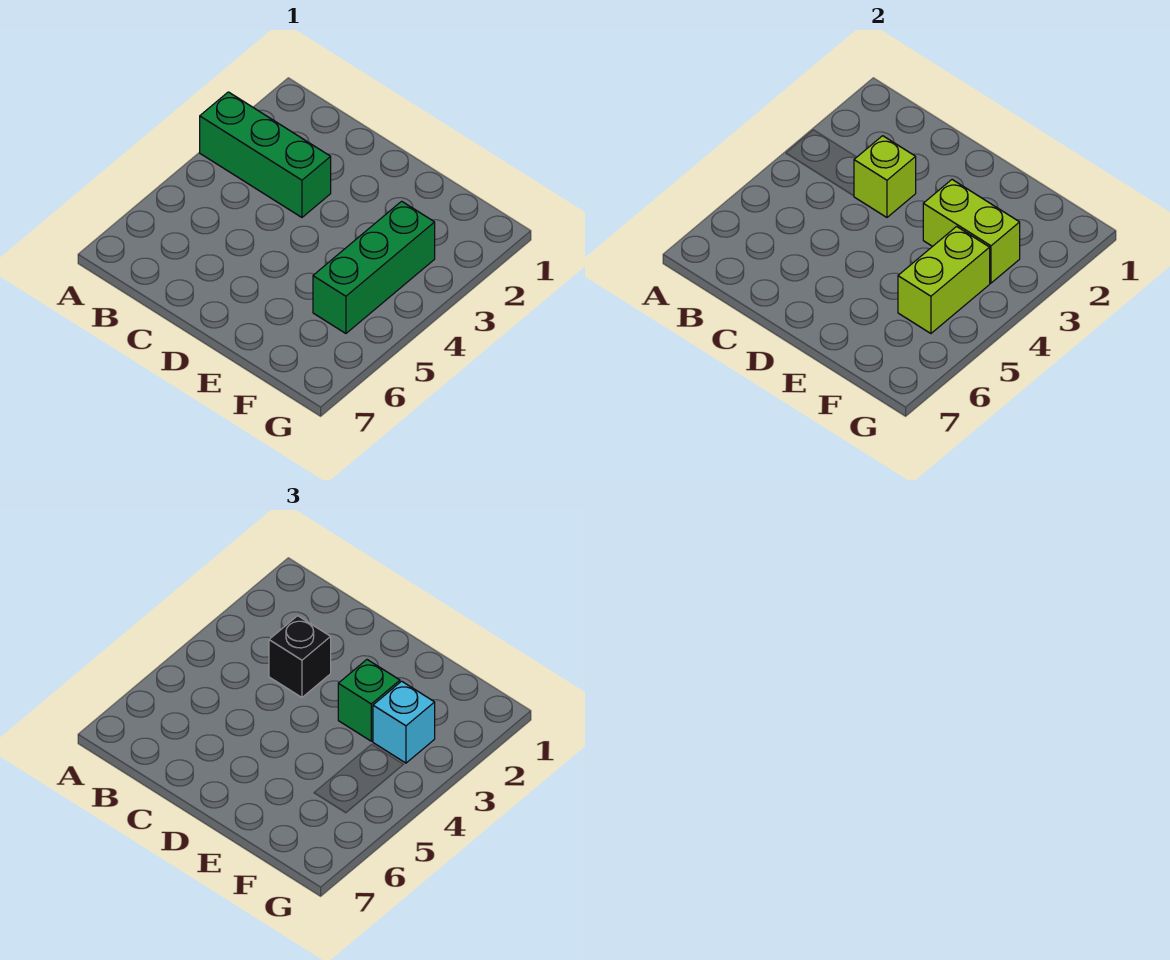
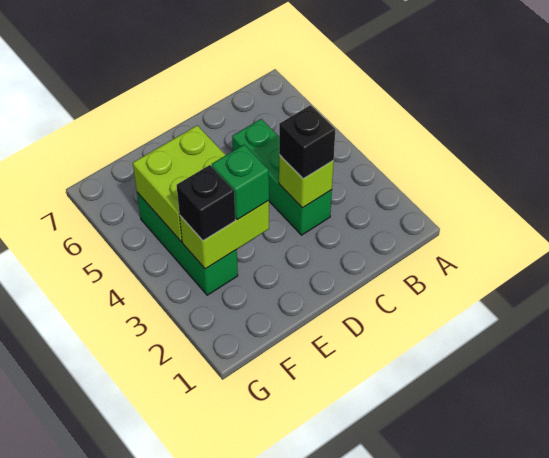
green brick A3:C3 level 1 -> green brick C3:C5 level 1
cyan brick F3 level 3 -> black brick F3 level 3
lime brick F4:F5 level 2 -> lime brick E4:F5 level 2

